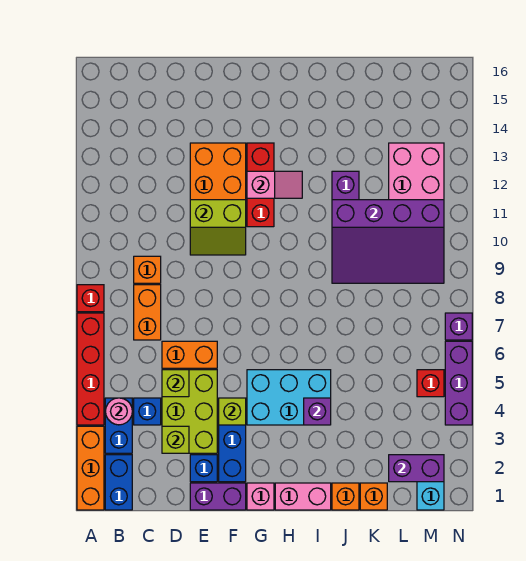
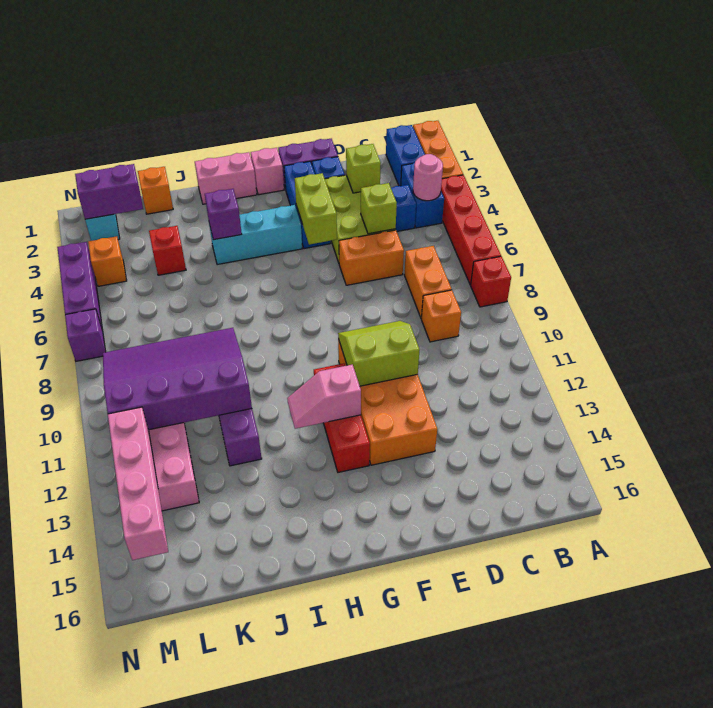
lime brick F4 level 2 -> lime brick F4:F5 level 2
cyan brick G4:I5 level 1 -> cyan brick G4:I4 level 1
orange brick J1 level 1 -> orange brick M4 level 1
red brick M5 level 1 -> red brick K4 level 1
none -> pink brick M12:M15 level 2

